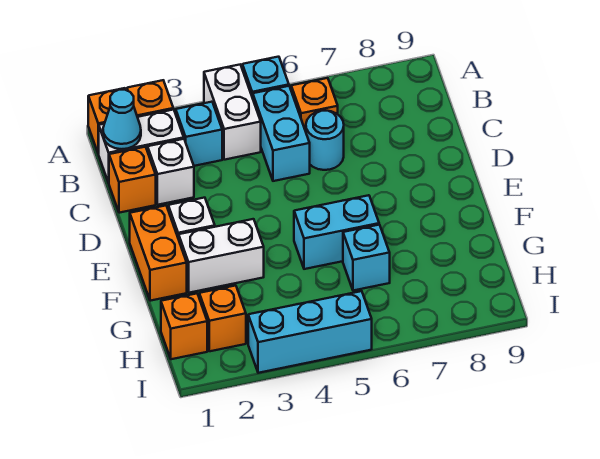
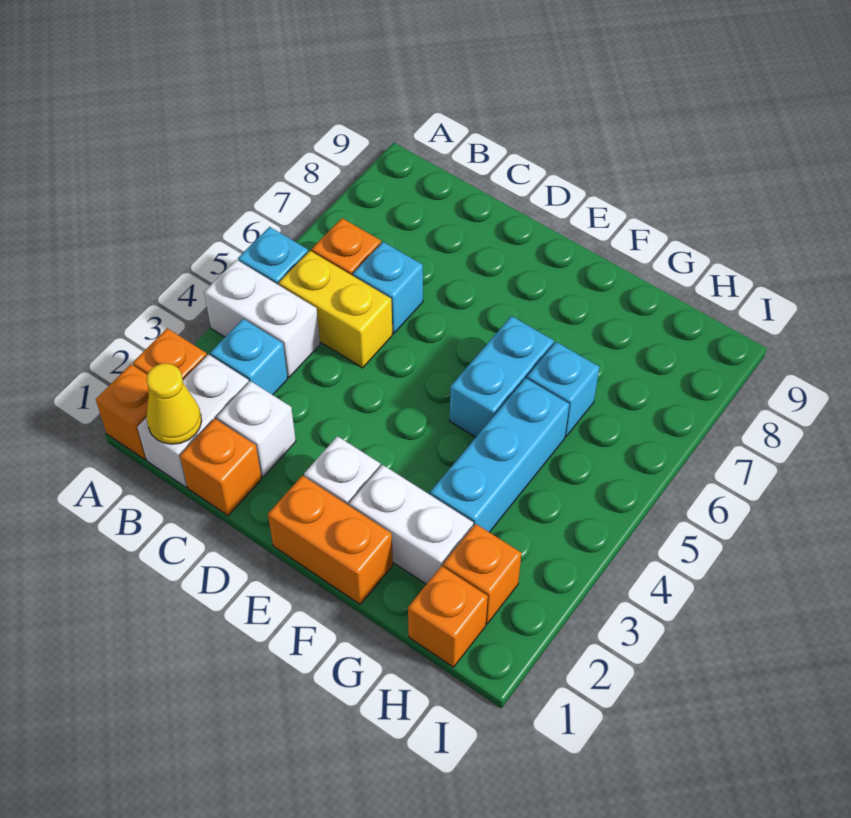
cyan cone B1 level 2 -> yellow cone B1 level 2
cyan brick B5:C5 level 1 -> yellow brick B5:C5 level 1
cyan round brick C6 level 1 -> cyan brick C6 level 1
white brick F2:F3 level 1 -> white brick F2:G2 level 1
cyan brick I3:I5 level 1 -> cyan brick G3:G5 level 1

